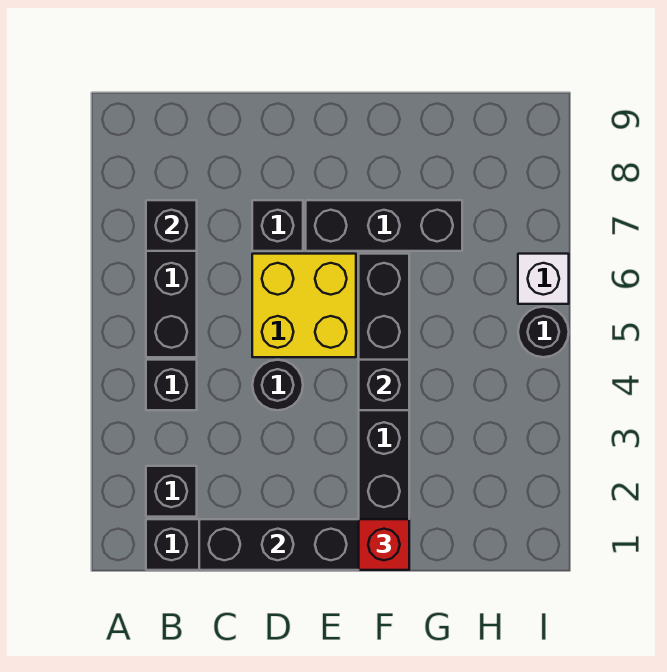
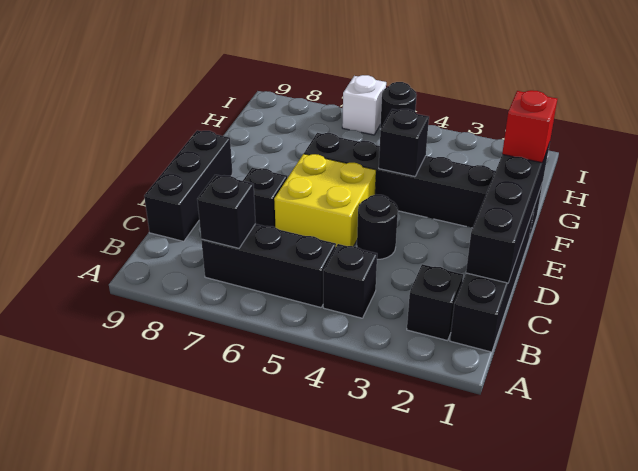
black brick E7:G7 level 1 -> black brick C9:E9 level 1

